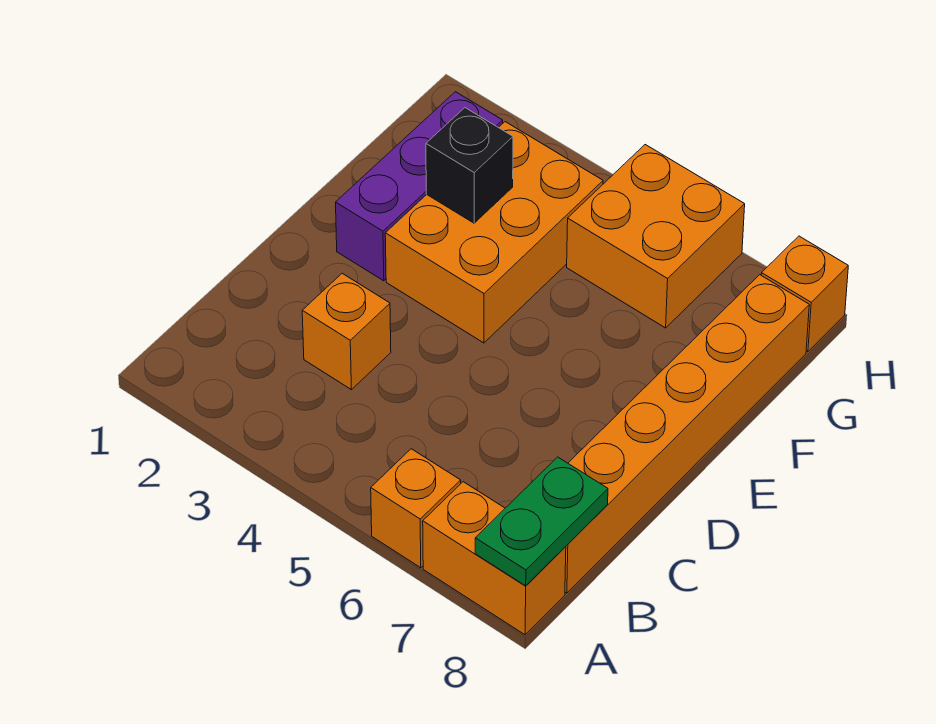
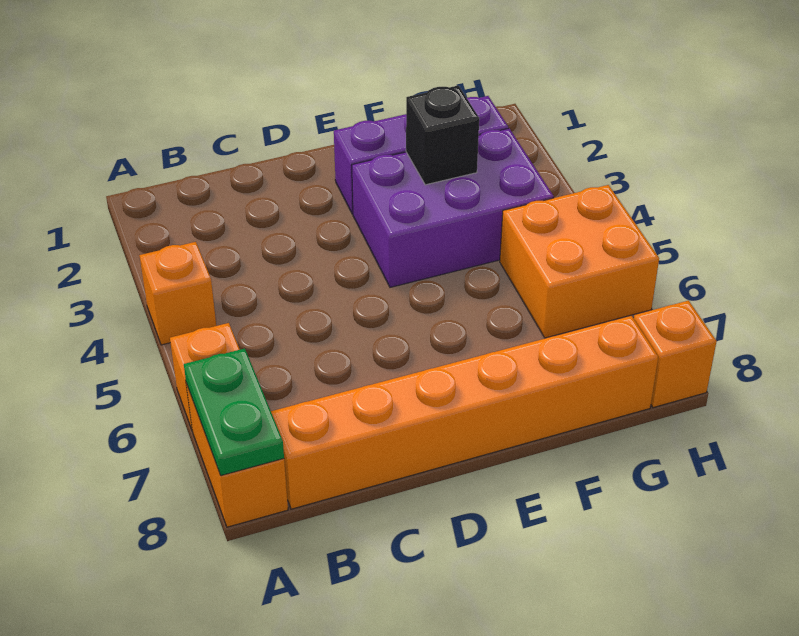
green plate A8:B8 level 2 -> green plate A7:A8 level 2
orange brick C3 level 1 -> orange brick A4 level 1
orange brick E3:G4 level 1 -> purple brick E3:G4 level 1

